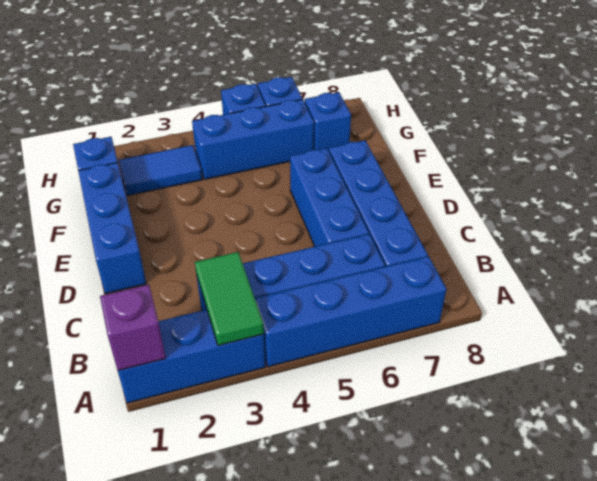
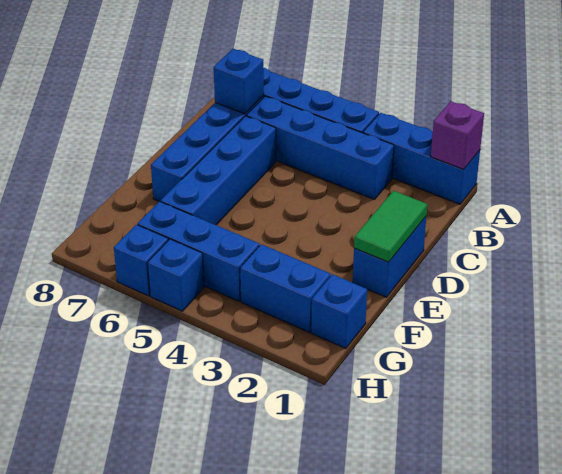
green tile A3:B3 level 2 -> green tile D1:E1 level 2
blue brick C6:E6 level 1 -> blue brick C6:F6 level 1
blue brick D1:F1 level 1 -> blue brick D1:E1 level 1
blue tile G2:G3 level 1 -> blue brick G2:G3 level 1
blue brick G7 level 1 -> blue brick B7 level 2

